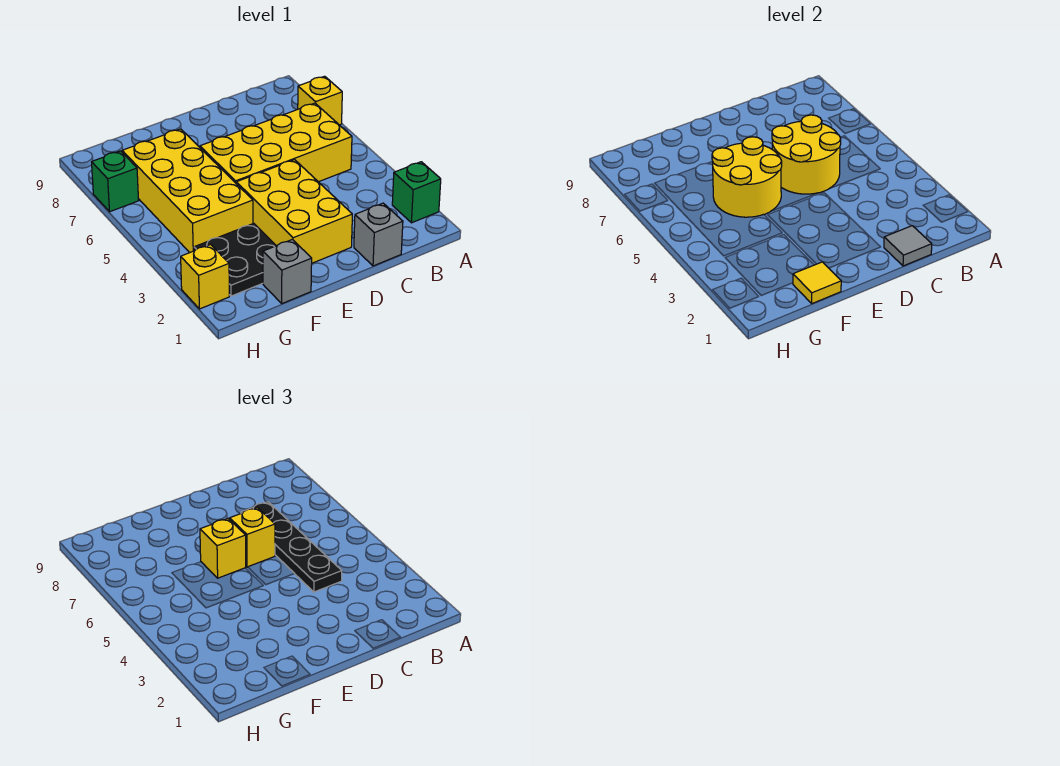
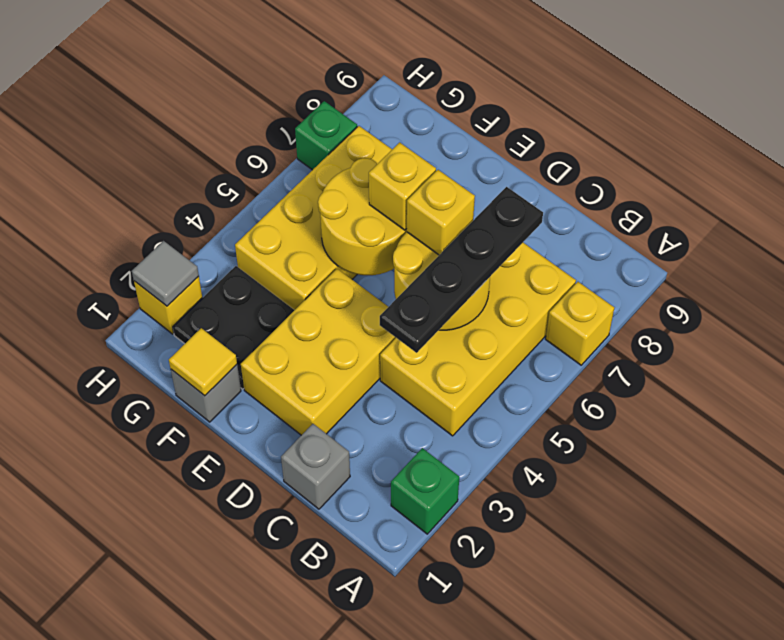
yellow brick B5:E6 level 1 -> yellow brick B4:C7 level 1
grey tile C1 level 2 -> grey tile H2 level 2

